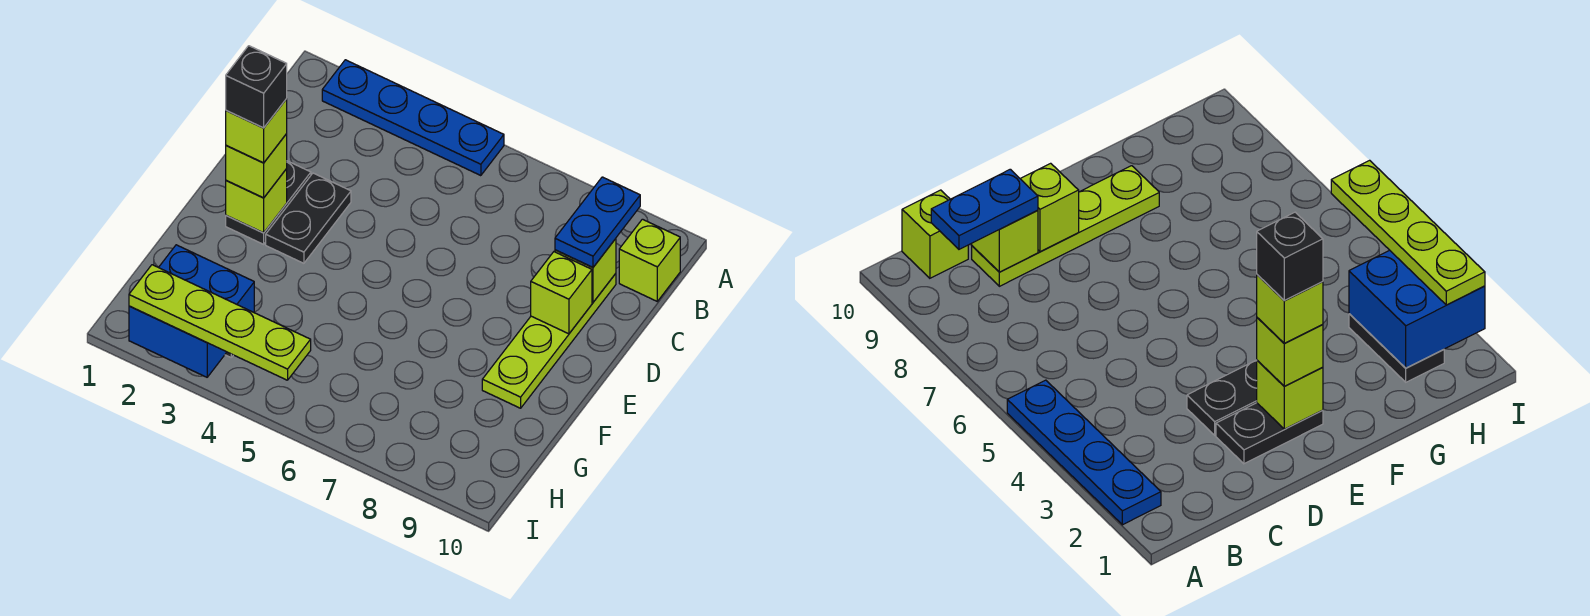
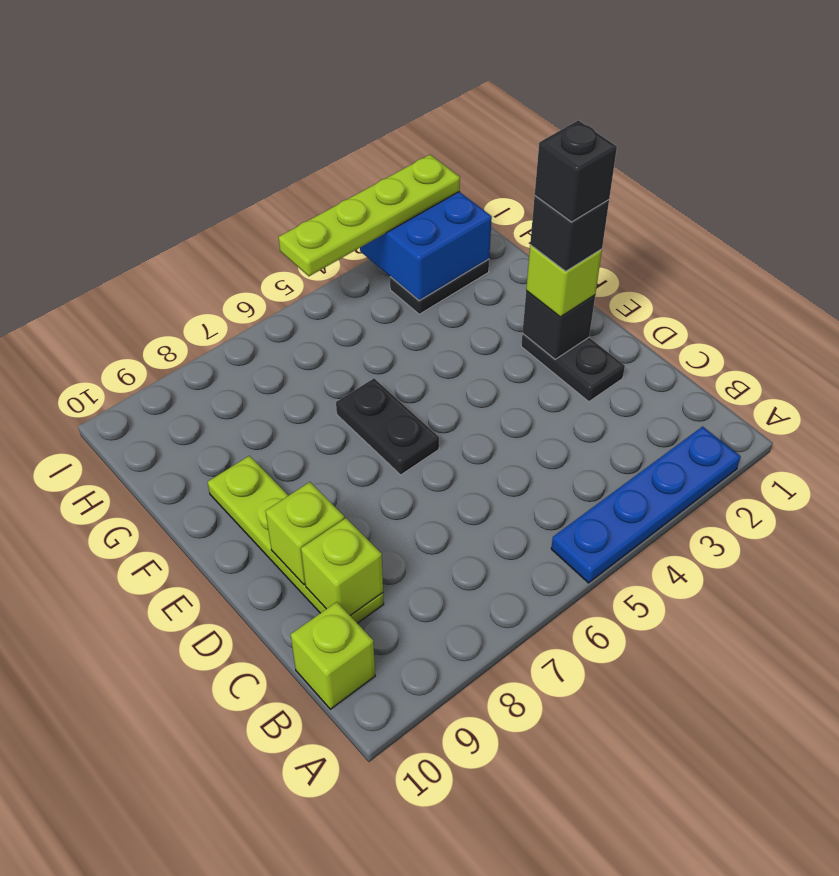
blue plate B9:C9 level 3 -> none
black plate D3:E3 level 1 -> black plate E6:F6 level 1
lime brick E2 level 2 -> black brick E2 level 2
lime brick E2 level 4 -> black brick E2 level 4

